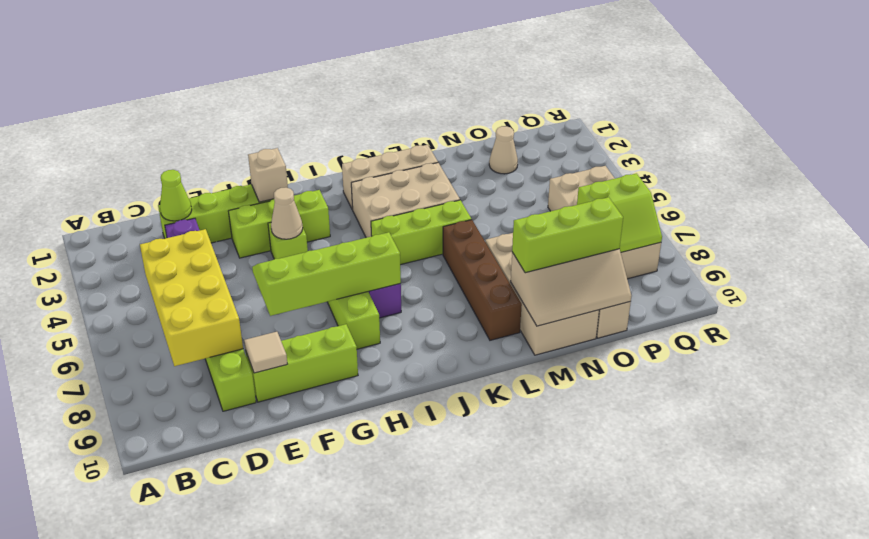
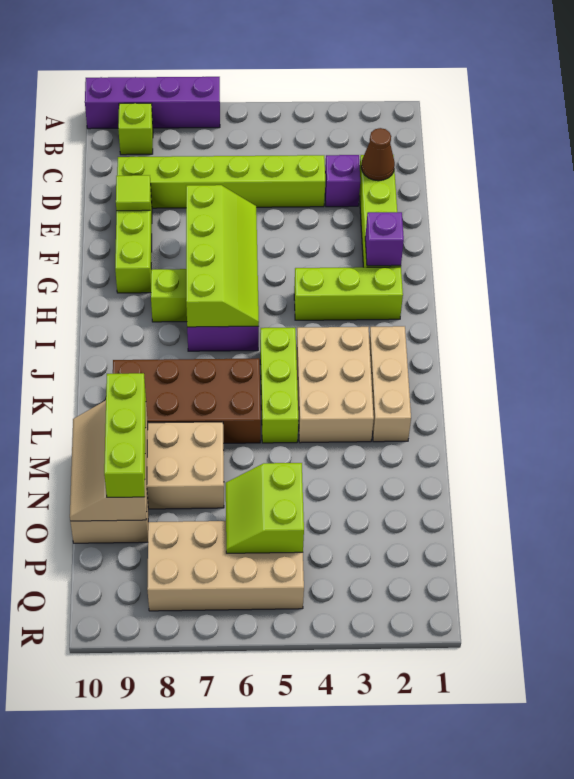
none -> purple brick A7:A10 level 1
yellow brick C5:D8 level 2 -> none
lime cone D2 level 2 -> brown cone D2 level 2
tan tile E9 level 2 -> lime tile E9 level 2
lime brick F3:H3 level 1 -> lime brick H2:H4 level 1
tan brick G2 level 2 -> purple brick G2 level 2
lime brick G4 level 1 -> lime brick B9 level 1
tan cone G4 level 2 -> none
brown brick L6:L9 level 1 -> brown brick K6:L9 level 1
tan cone O2 level 1 -> none
lime slope P7:Q8 level 2 top 7 -> lime slope O5:P6 level 2 top 5

